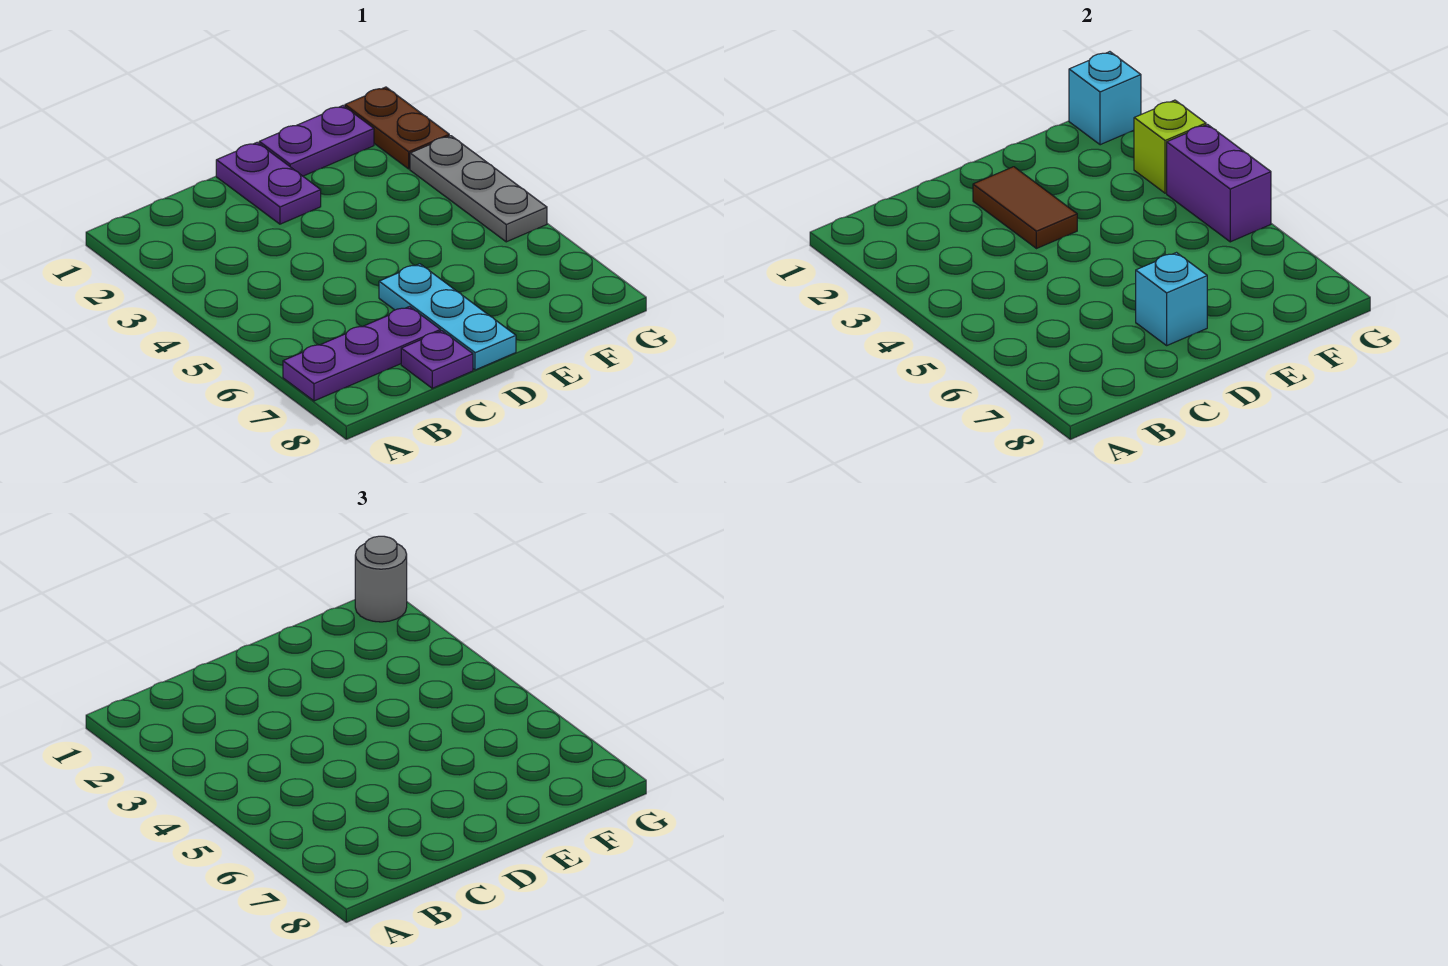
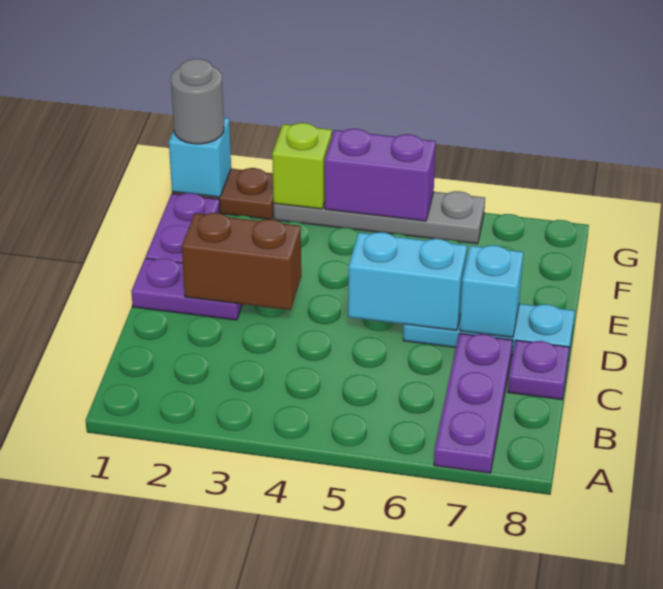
brown tile D2:D3 level 2 -> brown brick D2:D3 level 2
none -> cyan brick D5:D6 level 2
grey plate G3:G5 level 1 -> grey plate G3:G6 level 1

